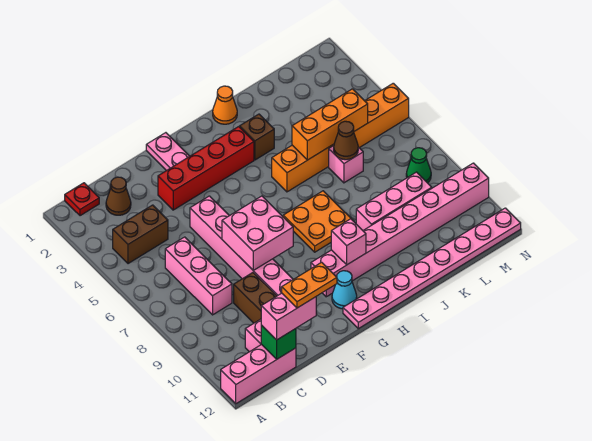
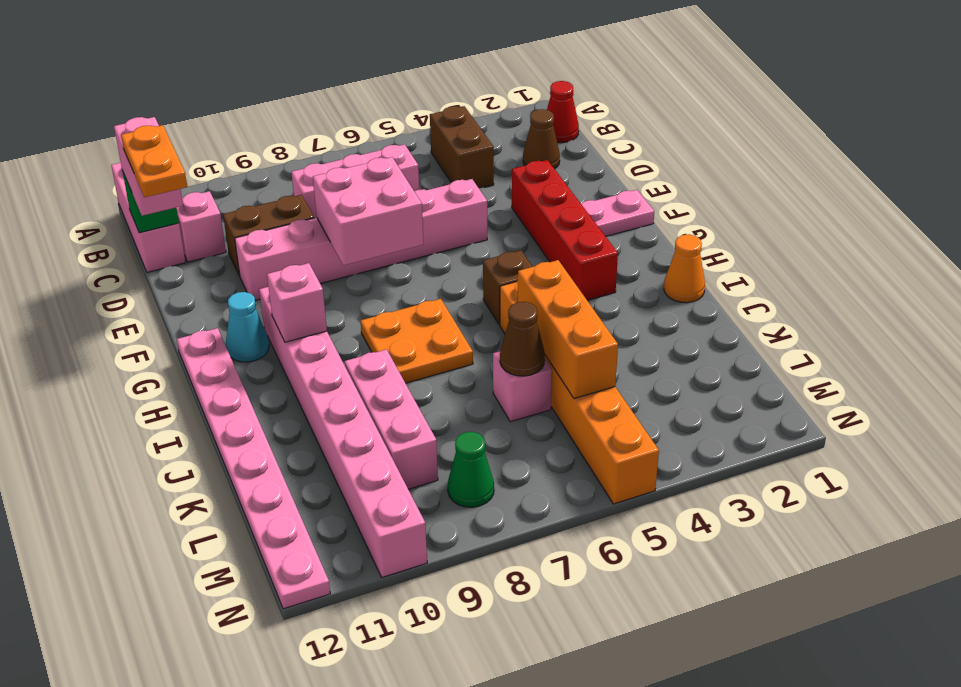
red plate B1 level 1 -> red cone B1 level 1
brown brick I3 level 1 -> brown brick H5 level 1

